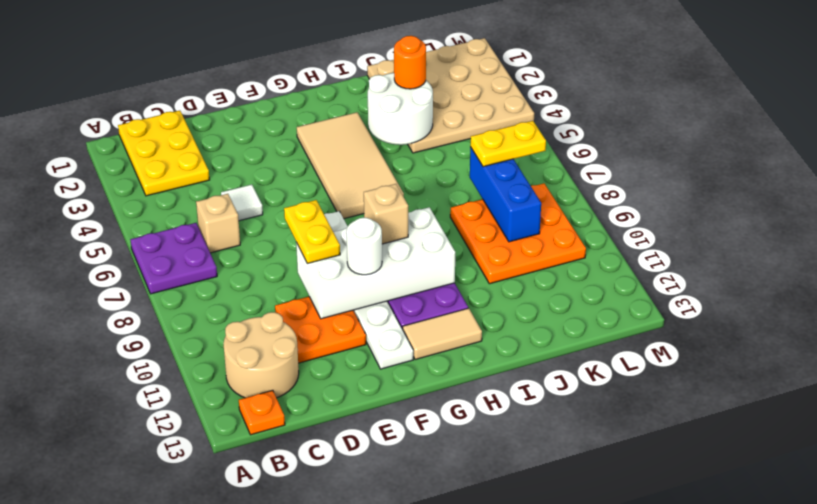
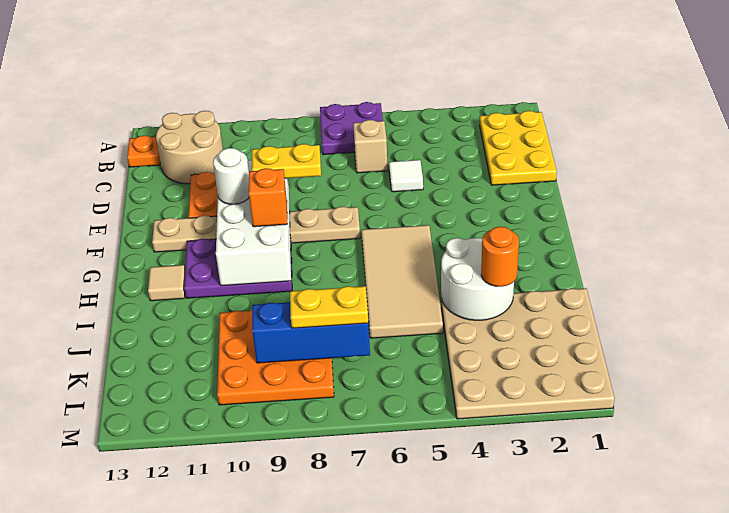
yellow plate B1:C3 level 1 -> yellow plate B1:D2 level 1
white plate F7:F12 level 1 -> tan plate F7:F12 level 1
tan tile G3:H6 level 1 -> tan tile G5:J6 level 1
tan brick G9 level 3 -> orange brick G9 level 3
tan tile G12:H12 level 1 -> tan tile H12 level 1
yellow plate K7:L7 level 3 -> yellow plate K7:K8 level 3

